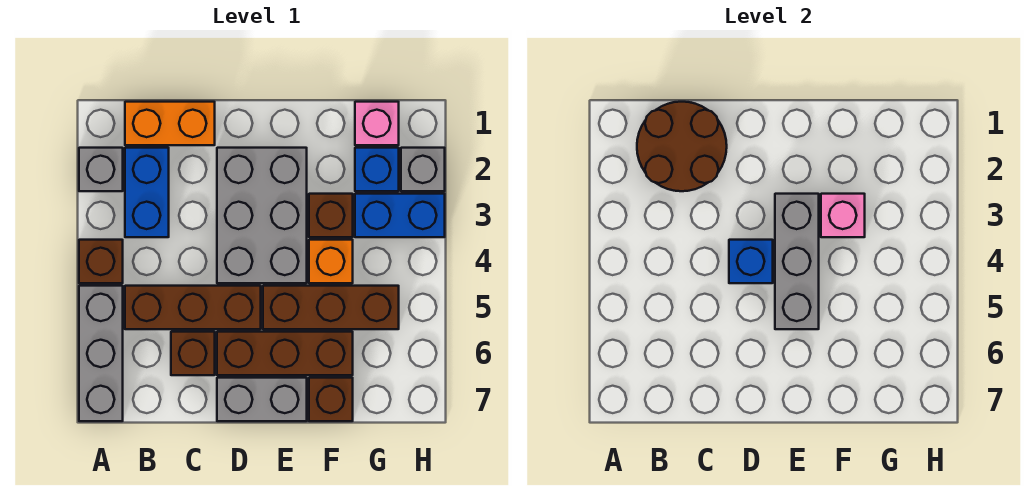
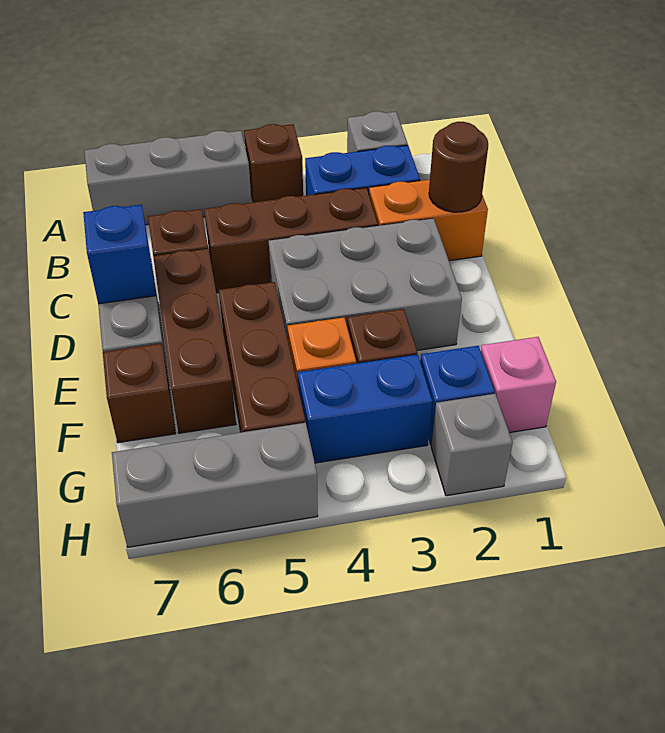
orange brick B1:C1 level 1 -> orange brick C1:C2 level 1
brown round brick B1:C2 level 2 -> brown round brick C1 level 2
brown brick B5:D5 level 1 -> brown brick C3:C5 level 1
blue brick D4 level 2 -> blue brick D7 level 2
grey brick E3:E5 level 2 -> grey brick H5:H7 level 1
pink brick F3 level 2 -> none
blue brick G3:H3 level 1 -> blue brick G3:G4 level 1

